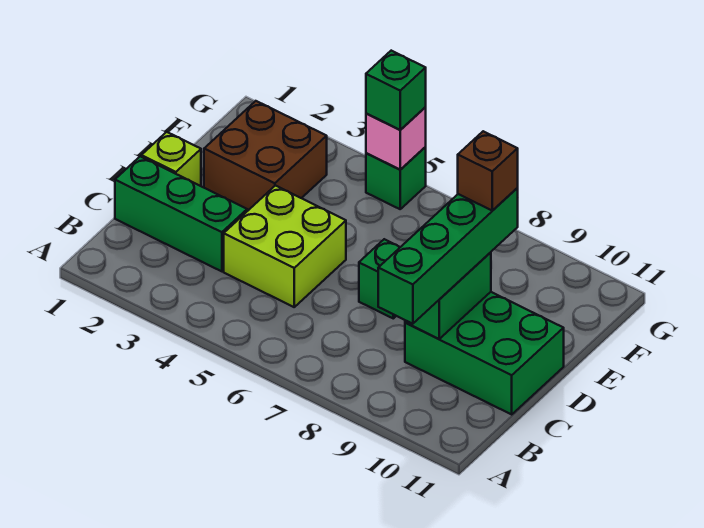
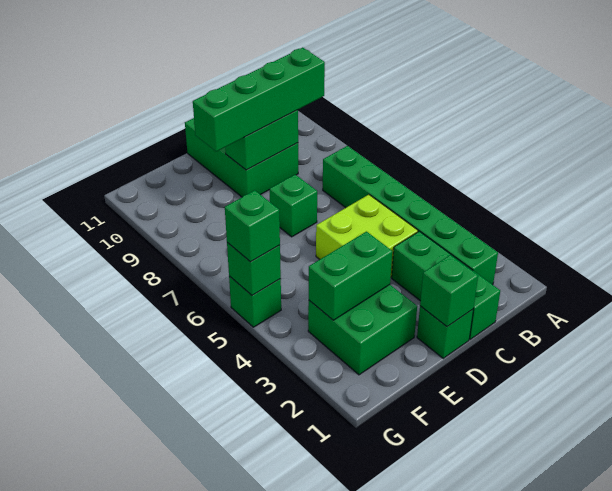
none -> green brick B2:B7 level 1
lime brick D1 level 1 -> green brick D1 level 1
none -> green brick D1 level 2
brown brick E2:F3 level 1 -> green brick E2:F3 level 1
none -> green brick E3:F3 level 2
brown brick E9 level 4 -> none
pink brick G5 level 2 -> green brick G5 level 2

